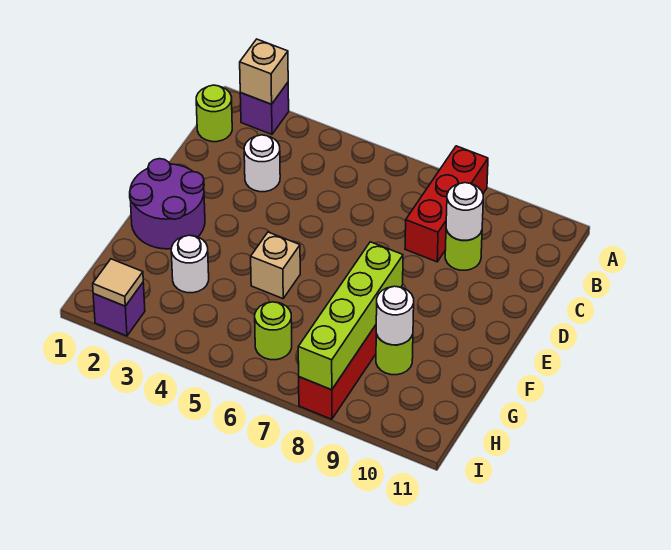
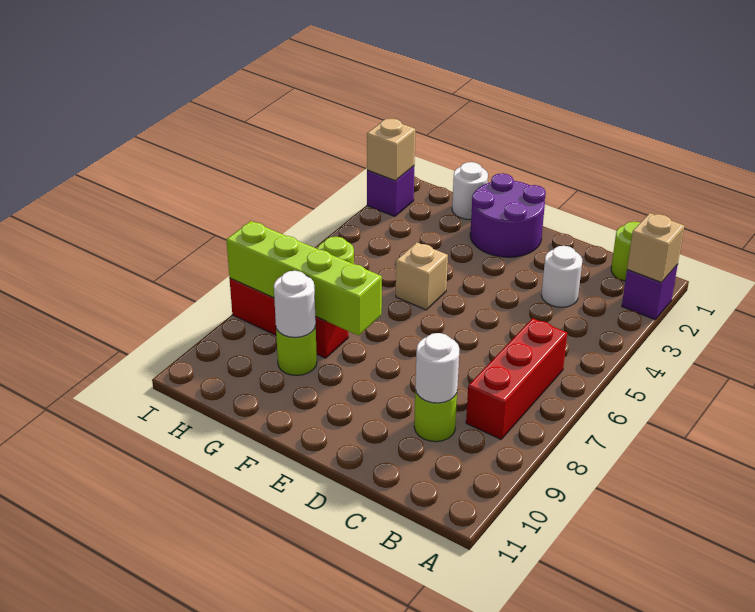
red brick A8:C8 level 1 -> red brick B6:B8 level 1
white round brick G3 level 1 -> white round brick G1 level 1
tan tile I2 level 2 -> tan brick I2 level 2

